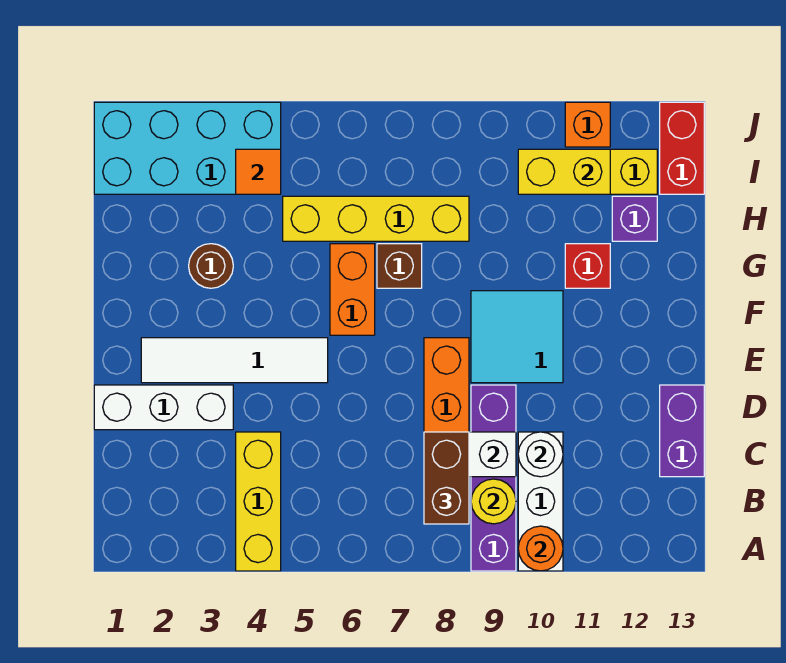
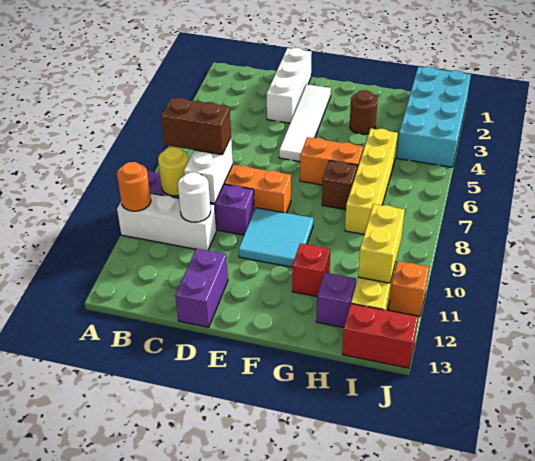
yellow brick A4:C4 level 1 -> none
purple brick C13:D13 level 1 -> purple brick D12:D13 level 1
orange tile I4 level 2 -> none

